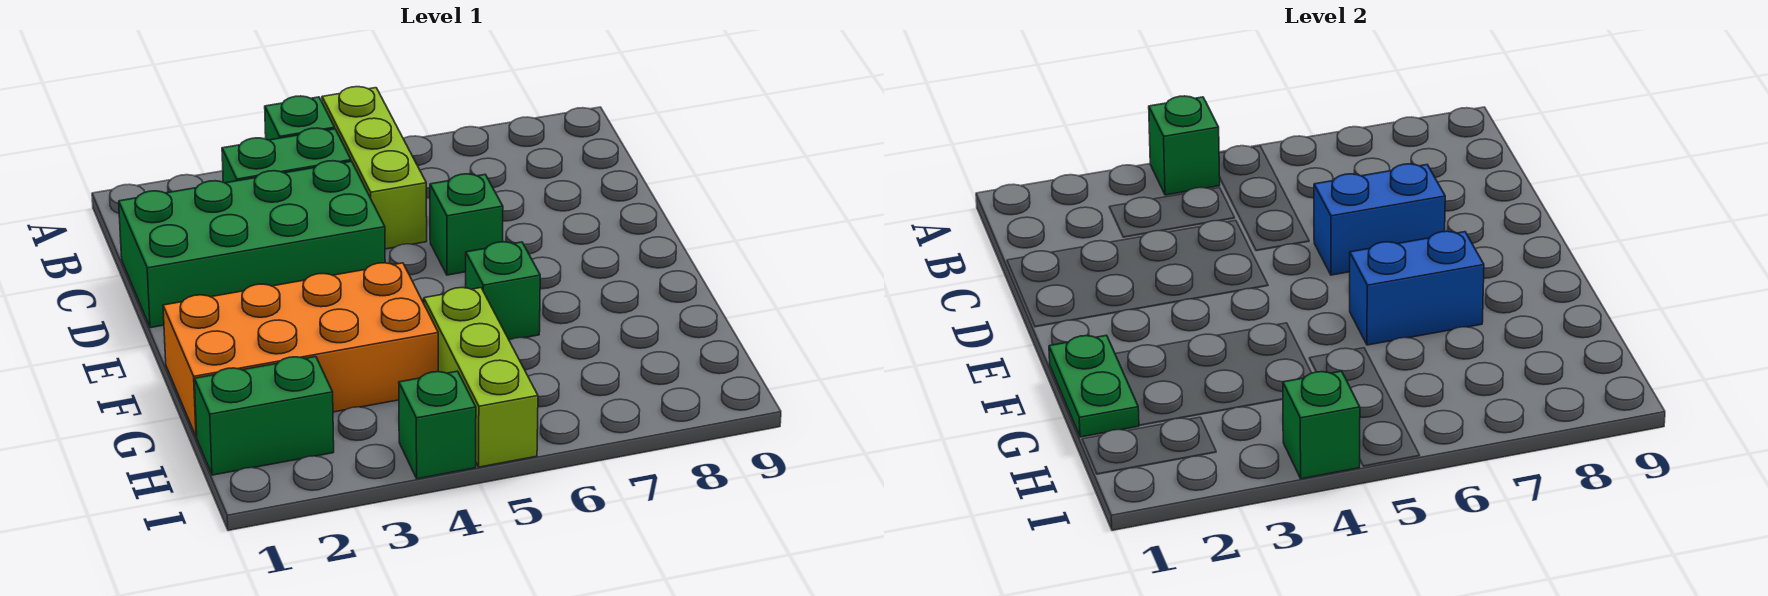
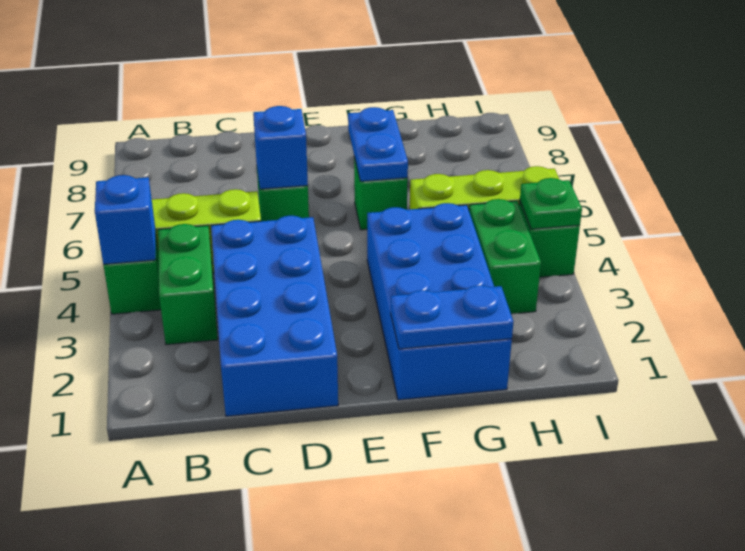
green brick A4 level 2 -> blue brick A4 level 2
green brick C1:D4 level 1 -> blue brick C1:D4 level 1
blue brick D6:D7 level 2 -> blue brick D6 level 2
orange brick F1:G4 level 1 -> blue brick F1:G4 level 1
green plate F1:G1 level 2 -> blue plate F1:G1 level 2
blue brick F6:F7 level 2 -> blue plate F6:F7 level 2
green brick H1:H2 level 1 -> green brick H3:H4 level 1
green brick I4 level 2 -> green plate I4 level 2

